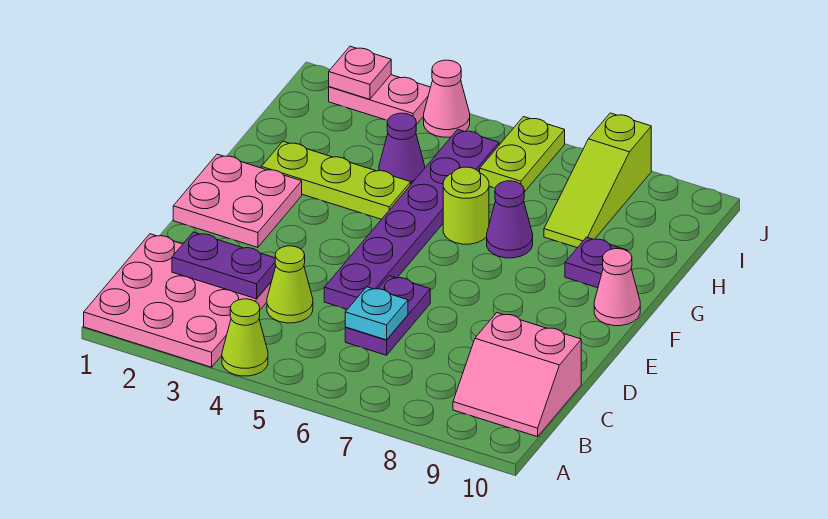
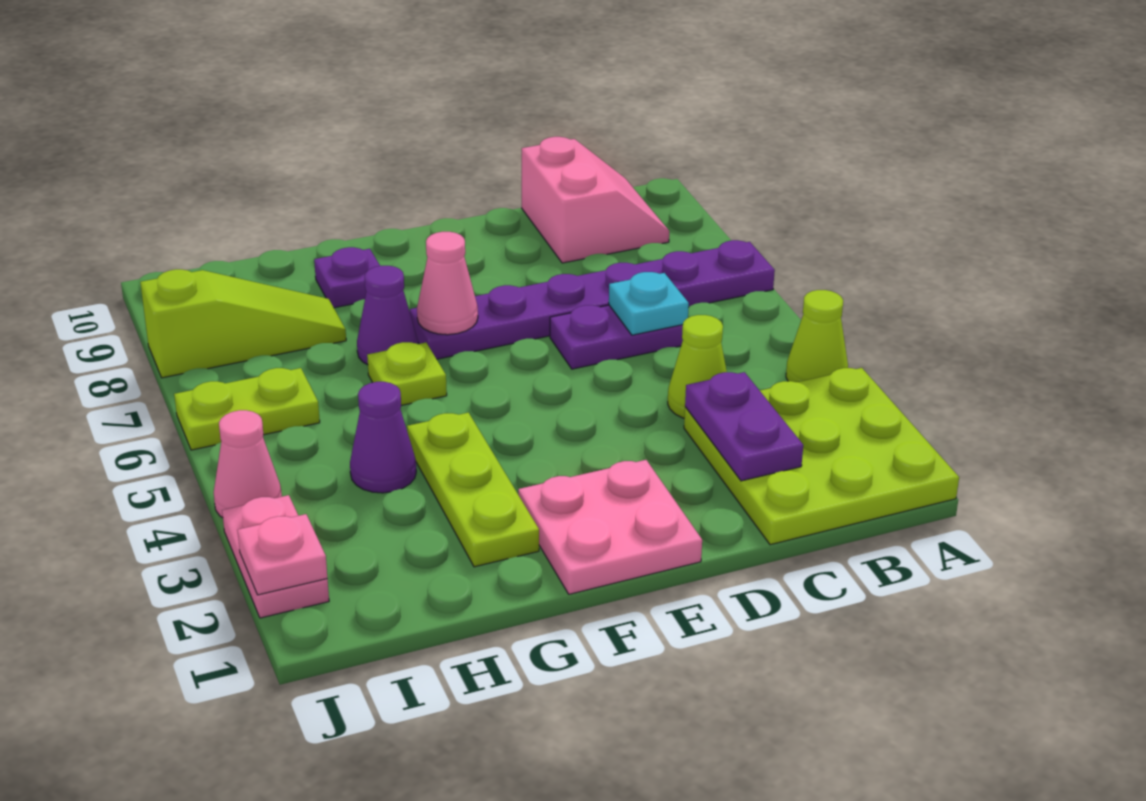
pink plate A1:C3 level 1 -> lime plate A1:C3 level 1
purple plate D5:I5 level 1 -> purple plate A7:F7 level 1
pink cone F10 level 1 -> pink cone F7 level 2
lime round brick G6 level 1 -> lime plate G6 level 1

